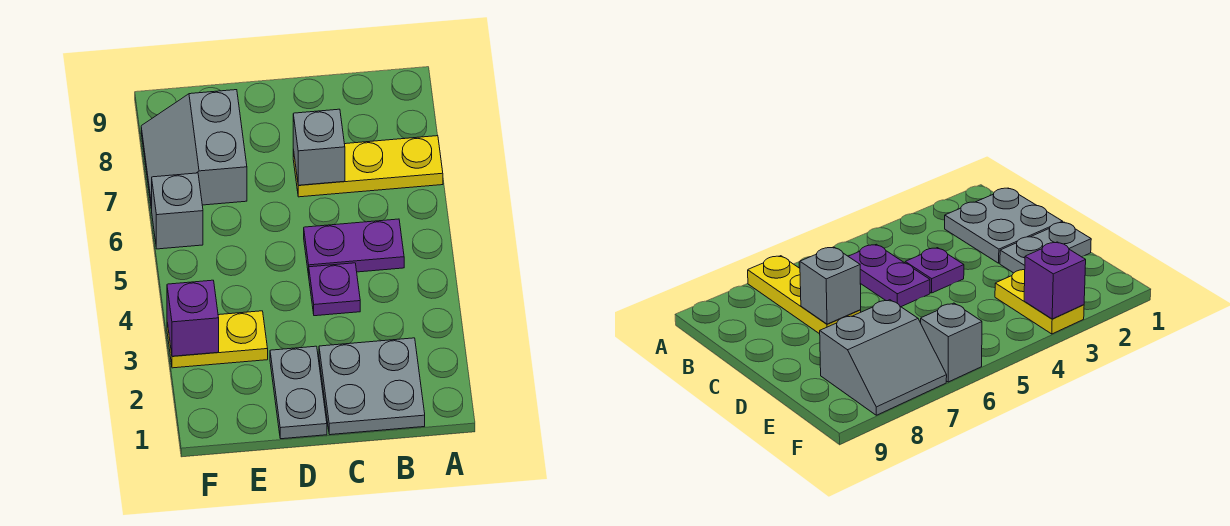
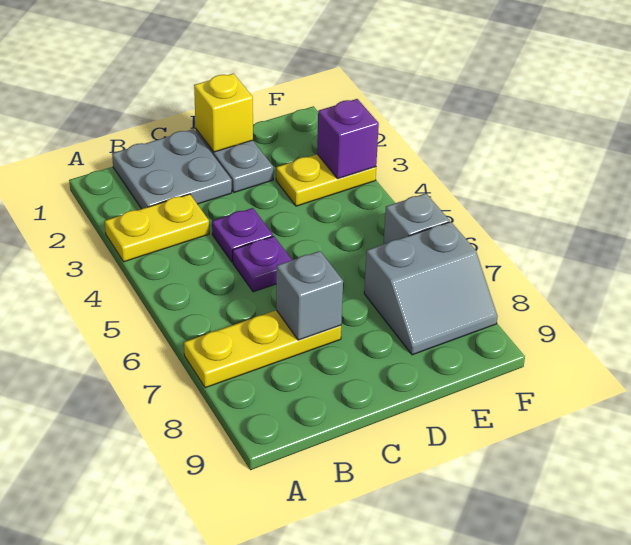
none -> yellow plate A3:B3 level 1
purple plate B5:C5 level 1 -> purple plate C5 level 1
none -> yellow brick D1 level 2
grey slope E7:F8 level 1 top E -> grey slope E7:F8 level 1 top 7

